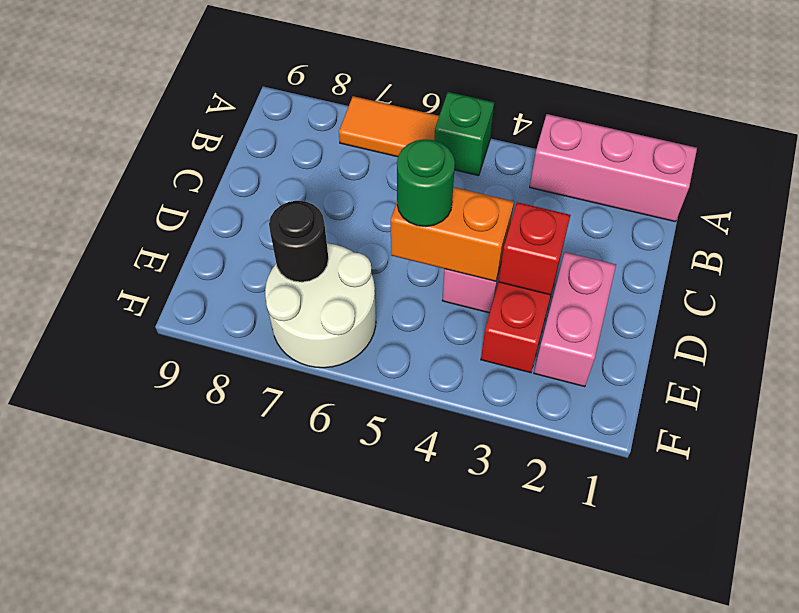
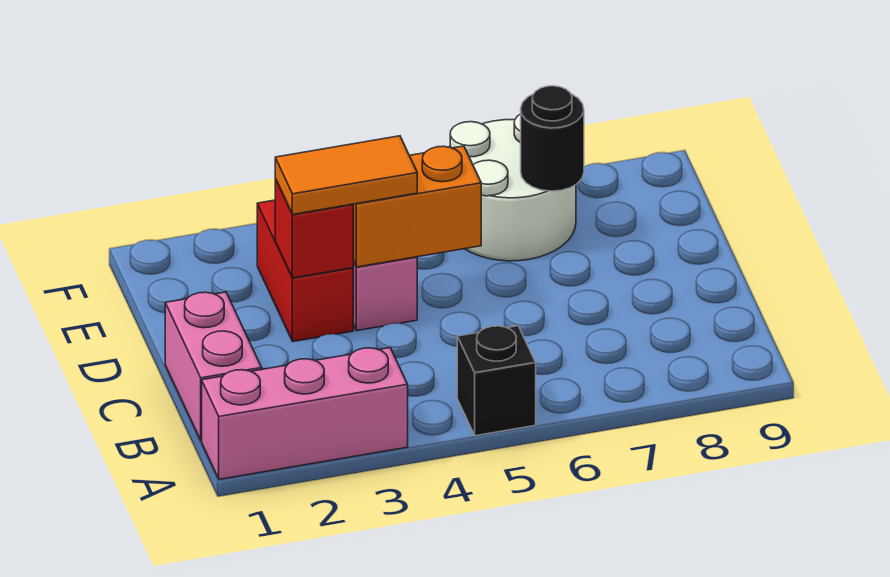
green brick A5 level 1 -> black brick A5 level 1
orange tile A6:A7 level 1 -> orange tile D3:D4 level 3
pink brick D2:E2 level 1 -> pink brick B1:C1 level 1
green round brick D5 level 3 -> none

